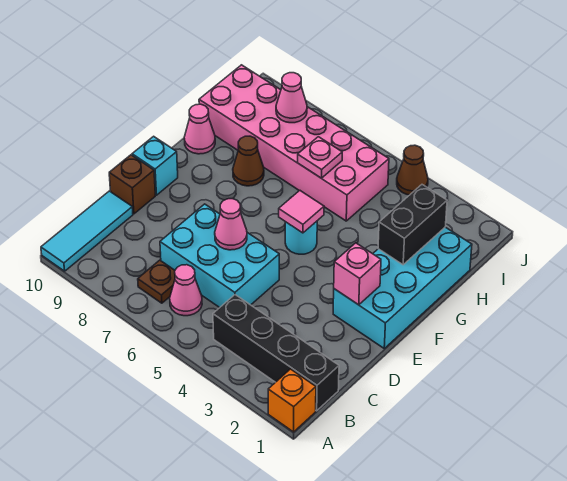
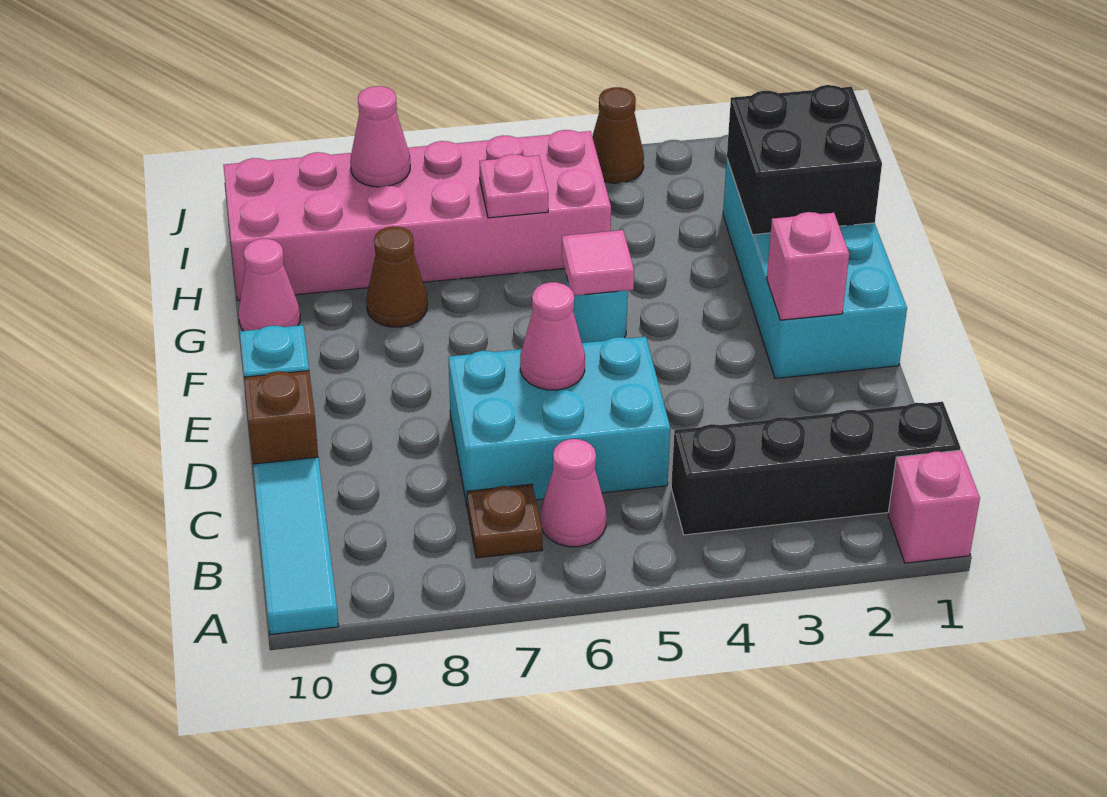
orange brick A1 level 1 -> pink brick A1 level 1
black brick G2:H2 level 2 -> black brick G1:H2 level 2

